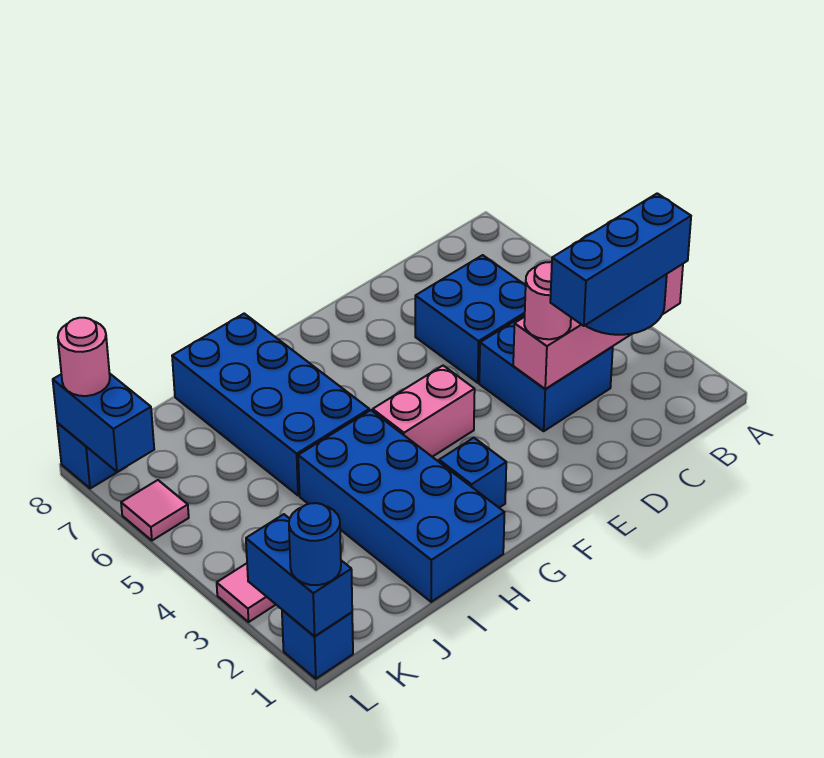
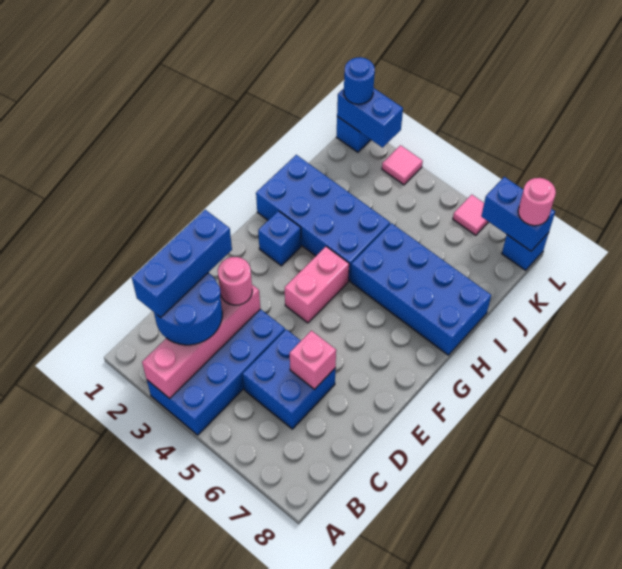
blue brick C3:D4 level 1 -> blue brick A3:D4 level 1
none -> pink brick D6 level 2

